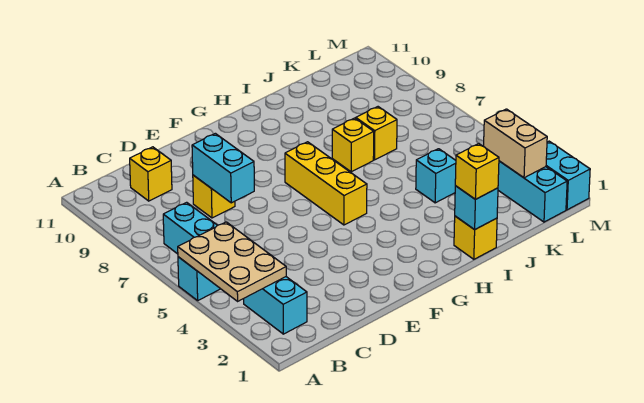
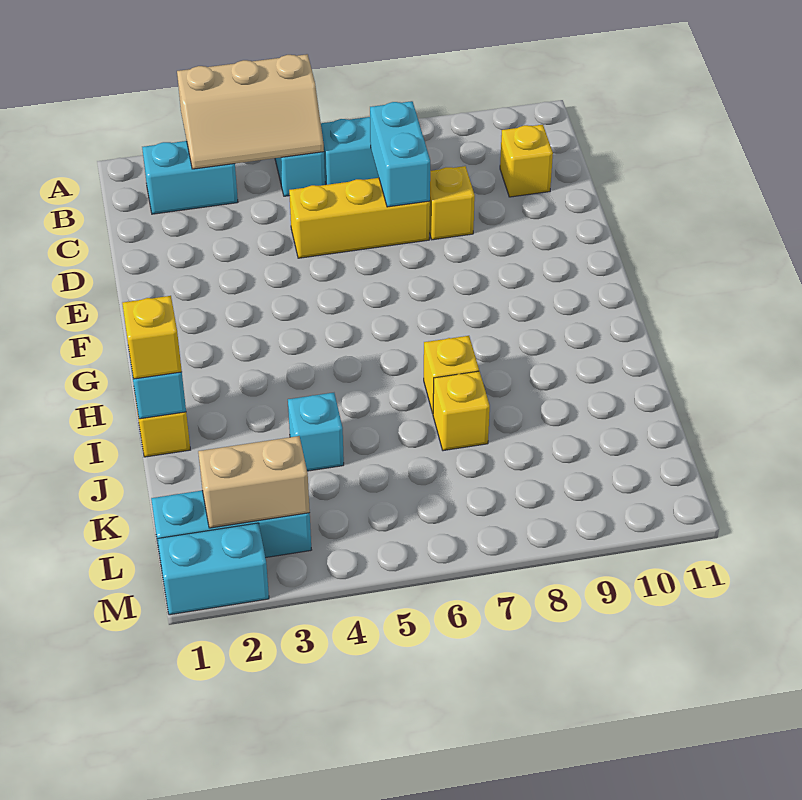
tan plate A3:B5 level 2 -> tan slope A3:B5 level 2 top A
cyan brick D7:D8 level 2 -> cyan brick C7:D7 level 2
yellow brick G5:G7 level 1 -> yellow brick D5:D7 level 1

